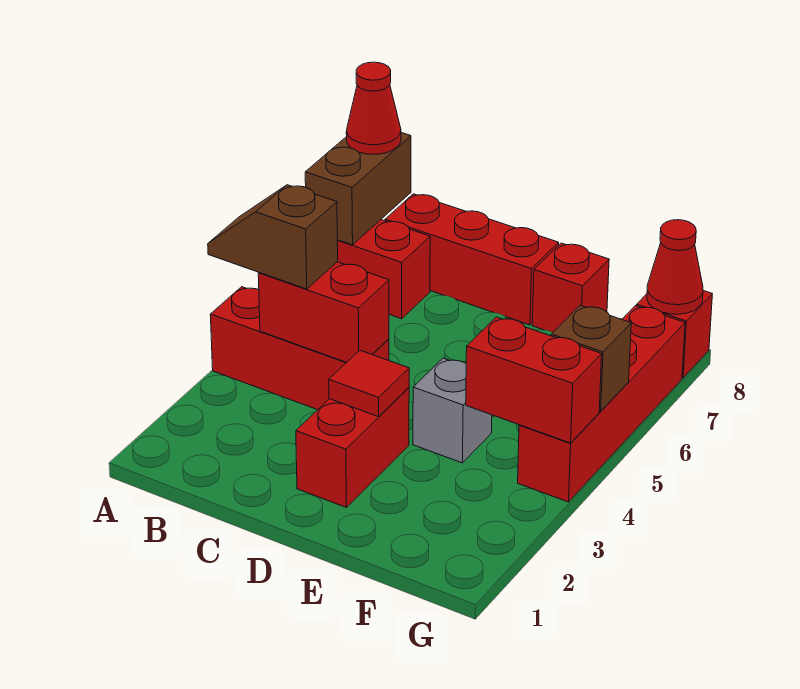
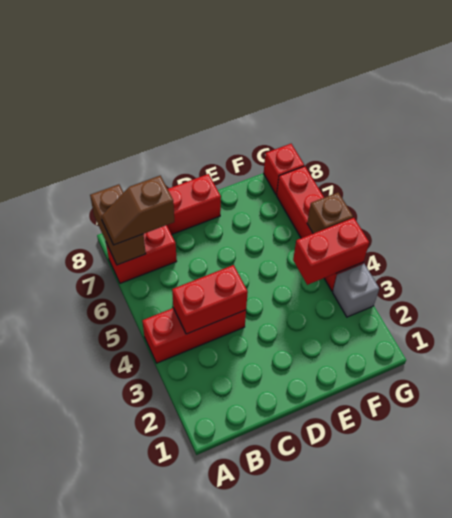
brown slope A4:B4 level 3 top B -> brown slope A7:B7 level 3 top B
red cone A8 level 3 -> none
red brick D2:D3 level 1 -> none
red tile D3 level 2 -> none
grey brick E4 level 1 -> grey brick G3 level 1
red brick E8 level 1 -> none
red cone G8 level 2 -> none

